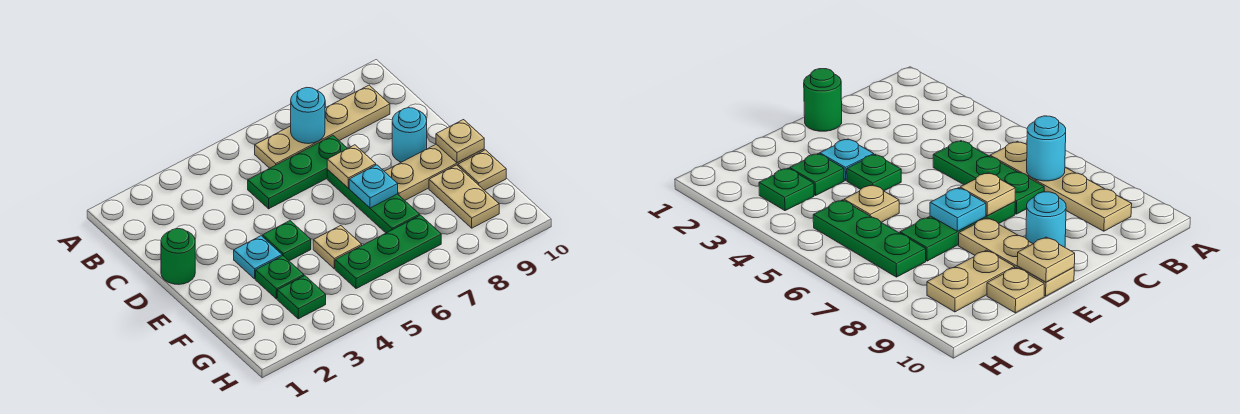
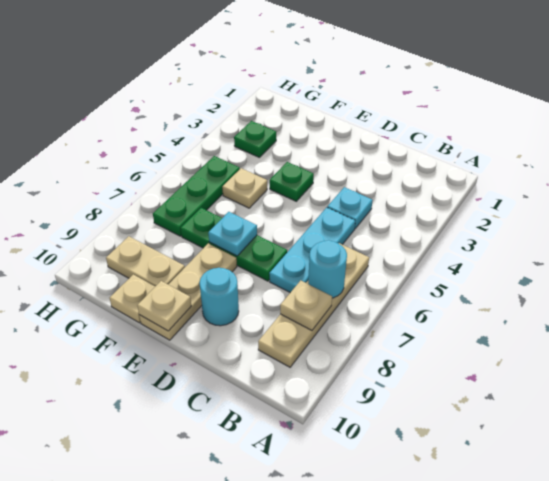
green plate C5:C7 level 1 -> cyan plate C5:C7 level 1
green round brick D1 level 1 -> none
tan plate D7 level 2 -> tan plate B8 level 2
cyan plate E3 level 1 -> cyan plate C4 level 1
green plate F3 level 1 -> none

